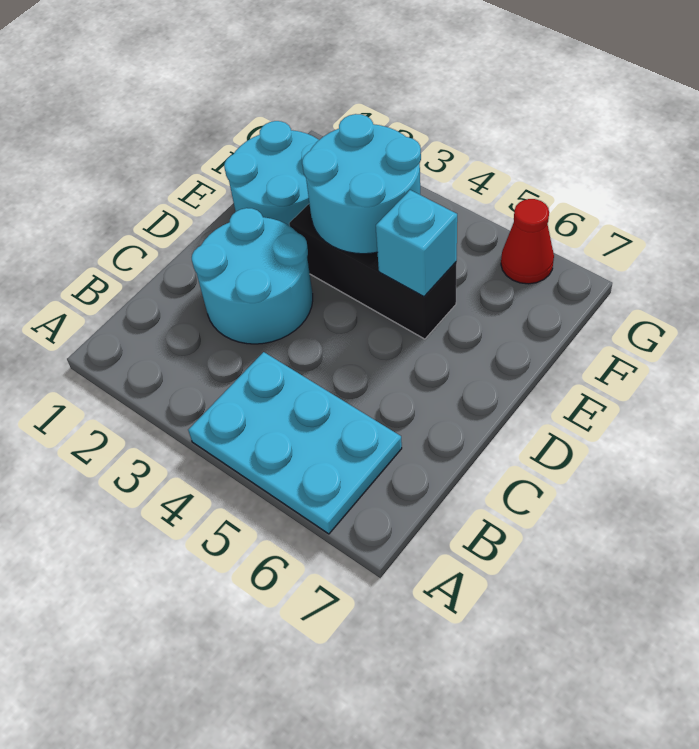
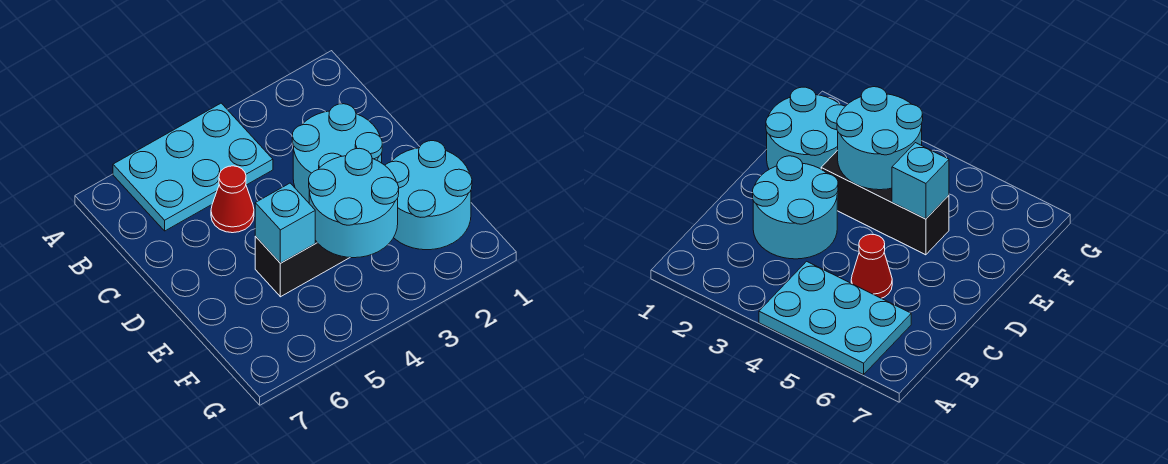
red cone G6 level 1 -> red cone C5 level 1

